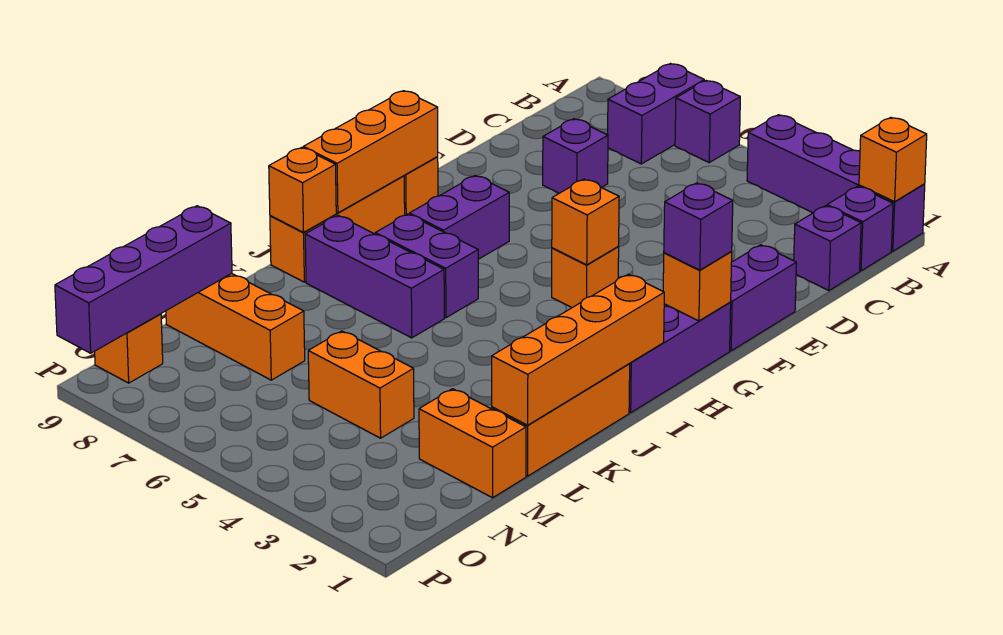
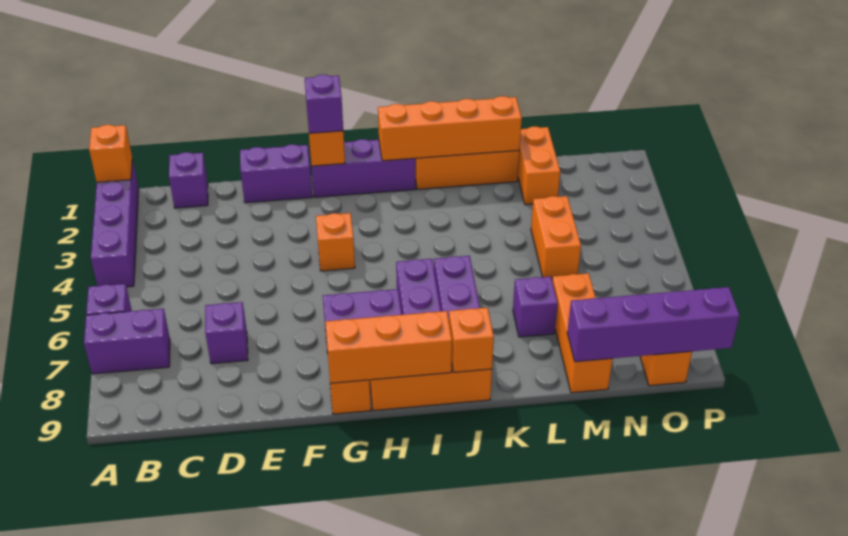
purple brick B1 level 1 -> purple brick L7 level 1
orange brick G4 level 2 -> none

